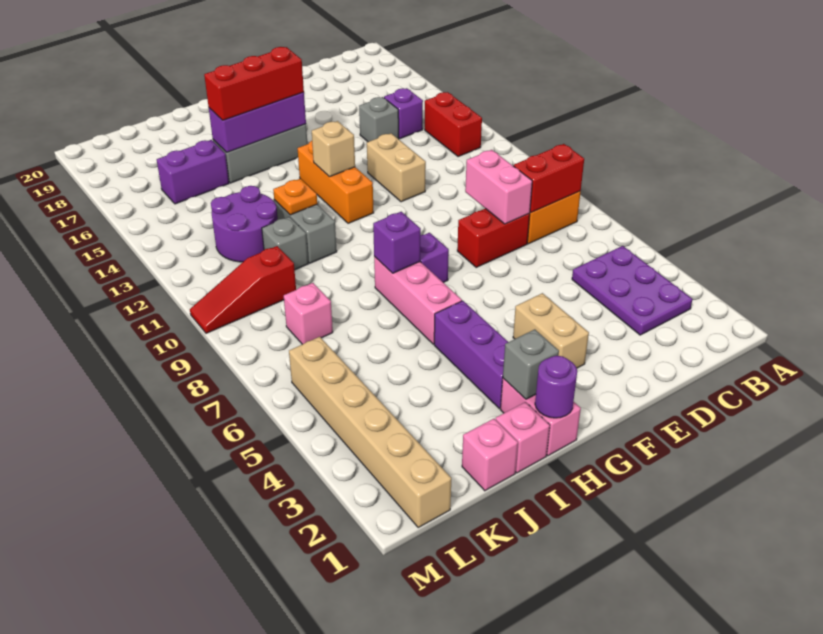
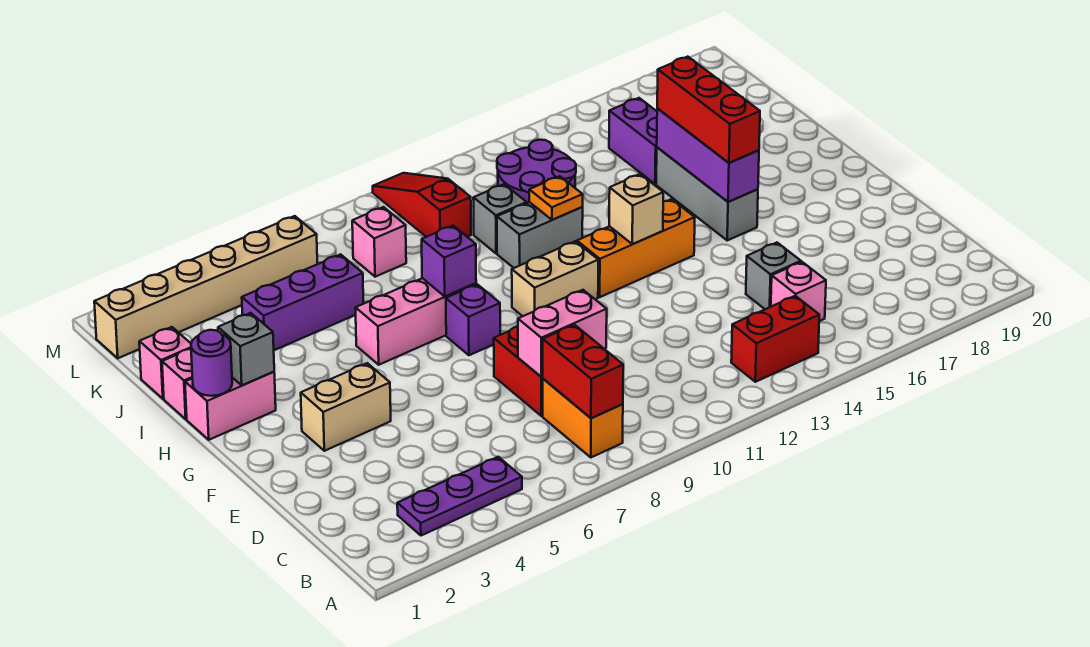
purple plate B3:C5 level 1 -> purple plate B3:B5 level 1
purple brick C15 level 1 -> pink brick C15 level 1
tan brick E12:E13 level 1 -> tan brick G10:G11 level 1
purple brick H3:H5 level 1 -> purple brick J4:J6 level 1

